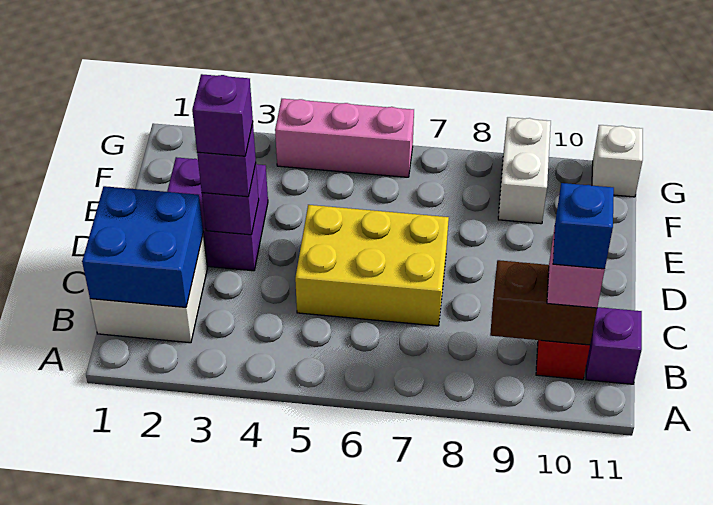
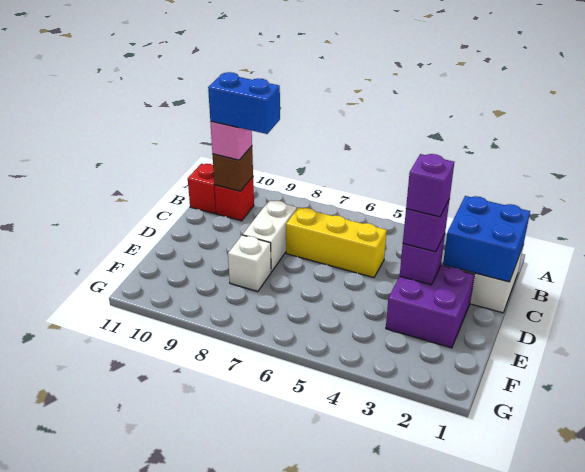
brown brick B9:B10 level 2 -> brown brick B10 level 2
blue brick B10 level 4 -> blue brick B9:B10 level 4
purple brick B11 level 1 -> red brick B11 level 1
yellow brick C5:D7 level 1 -> yellow brick C5:C7 level 1
white brick F9:G9 level 1 -> white brick C8:D8 level 1
pink brick G4:G6 level 1 -> none
white brick G11 level 1 -> white brick E8 level 1

